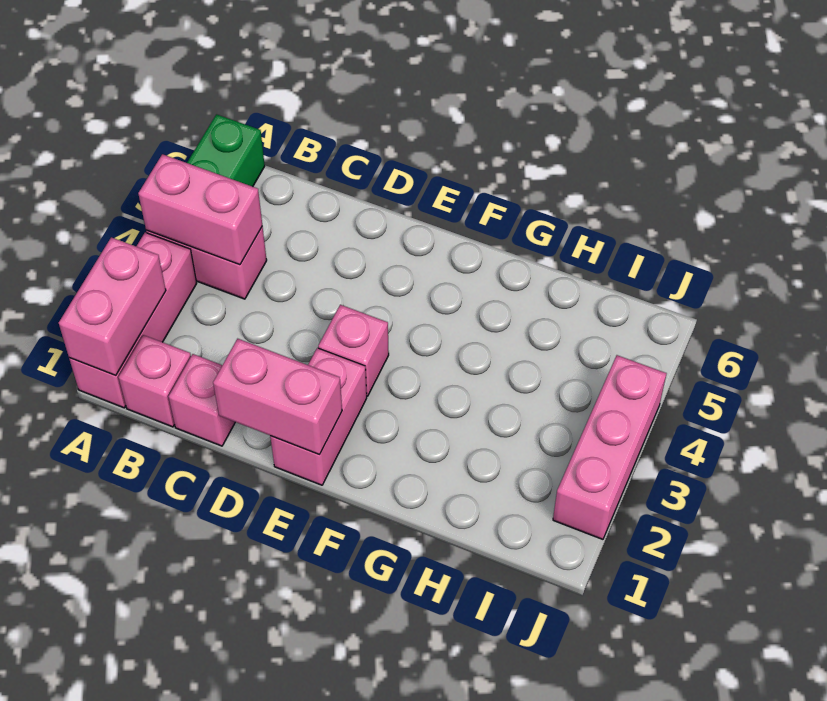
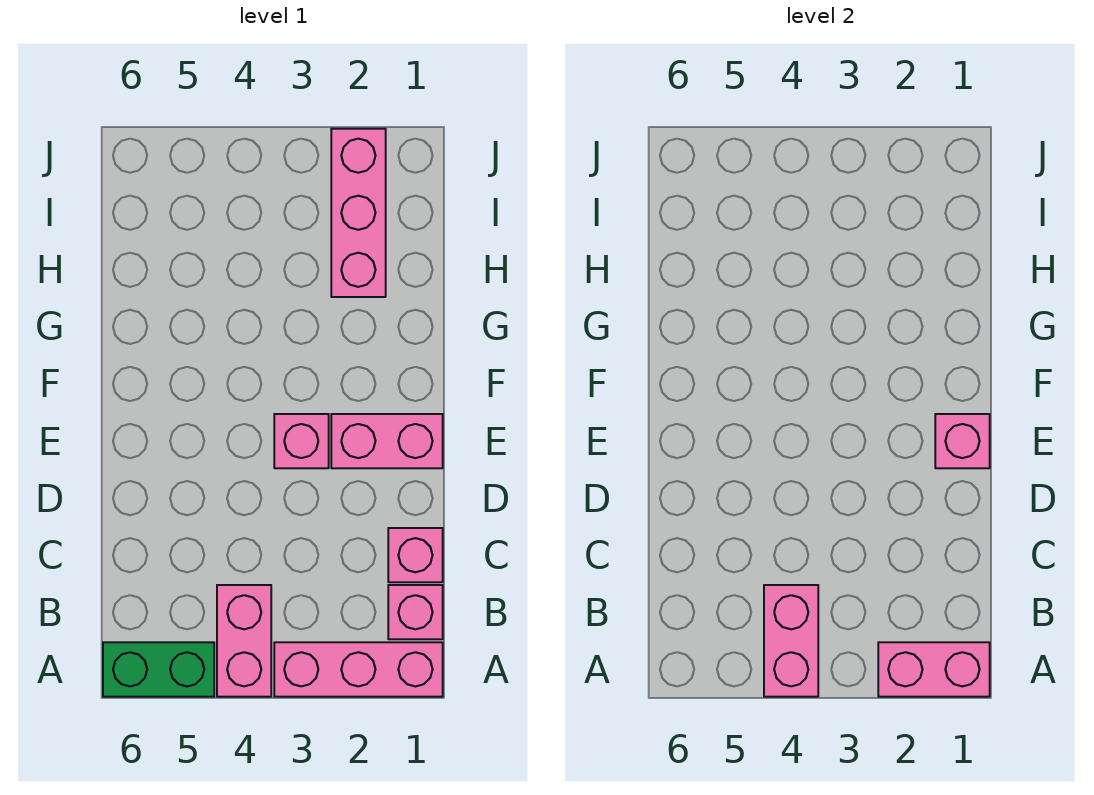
pink brick D1:E1 level 2 -> pink brick E1 level 2
pink brick J2:J4 level 1 -> pink brick H2:J2 level 1

